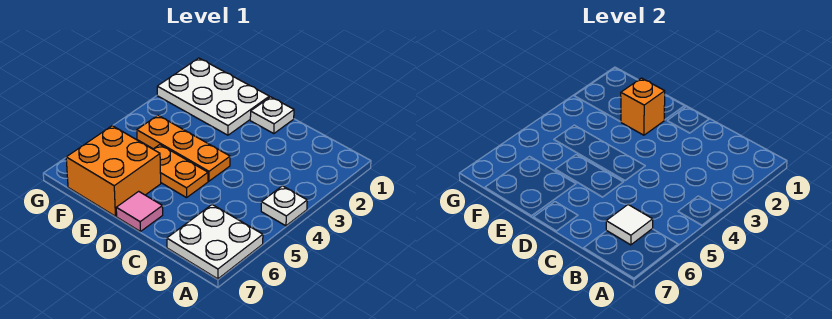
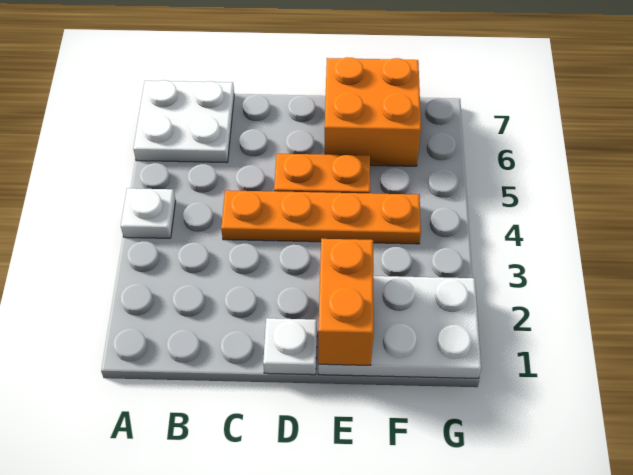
white tile B6 level 2 -> none
orange plate D4:F4 level 1 -> orange plate C4:F4 level 1
pink tile D7 level 1 -> none
orange brick E2 level 2 -> orange brick E1:E2 level 2

